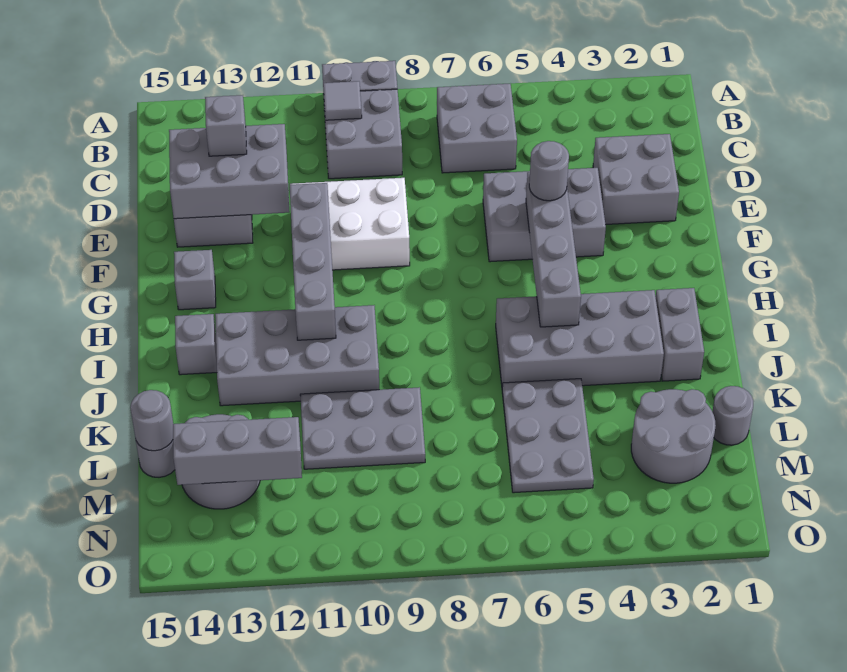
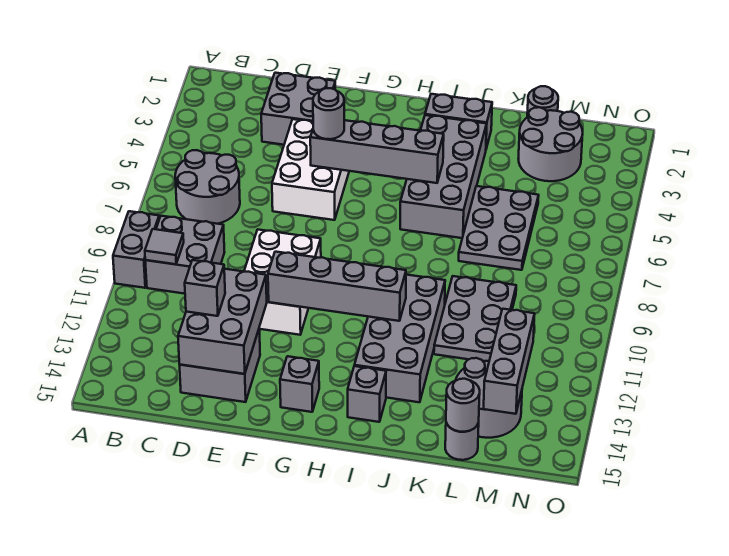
grey brick B6:C7 level 1 -> grey round brick B6:C7 level 1
grey brick E4:F6 level 1 -> white brick E4:F6 level 1
grey plate K5:M6 level 1 -> grey plate K5:L7 level 1

